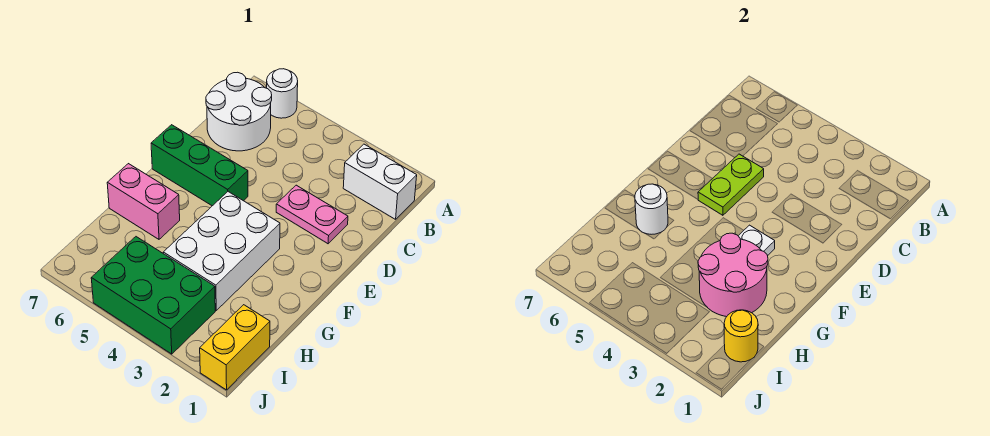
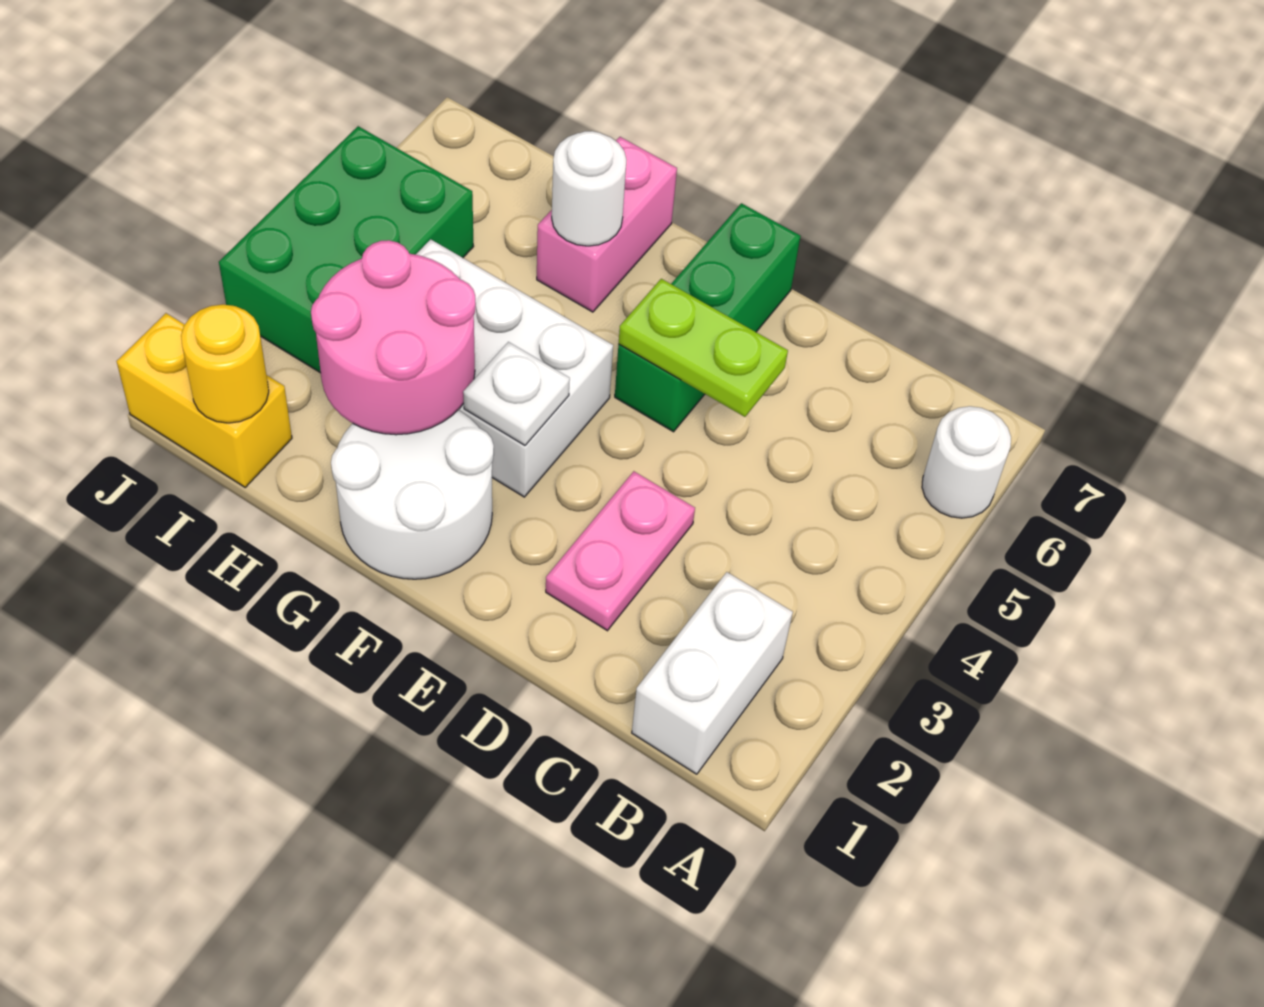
white round brick B6:C7 level 1 -> white round brick F1:G2 level 1

